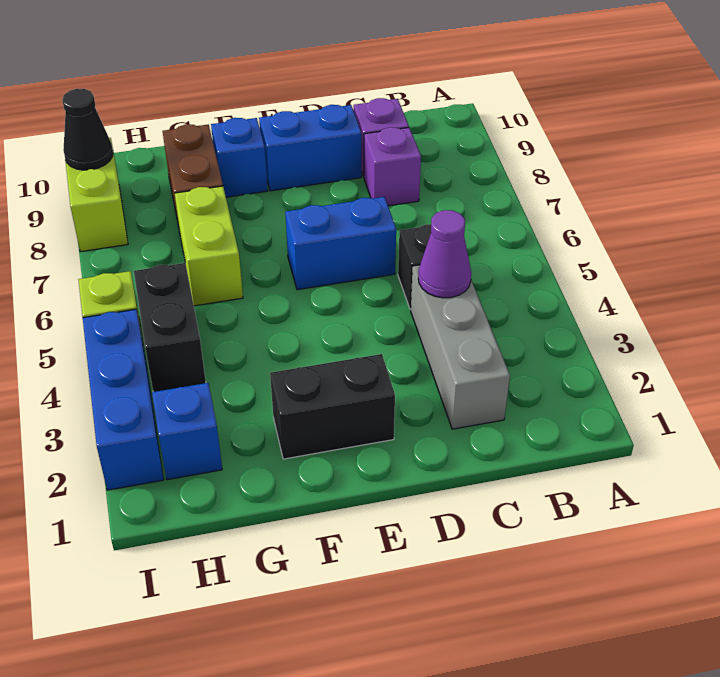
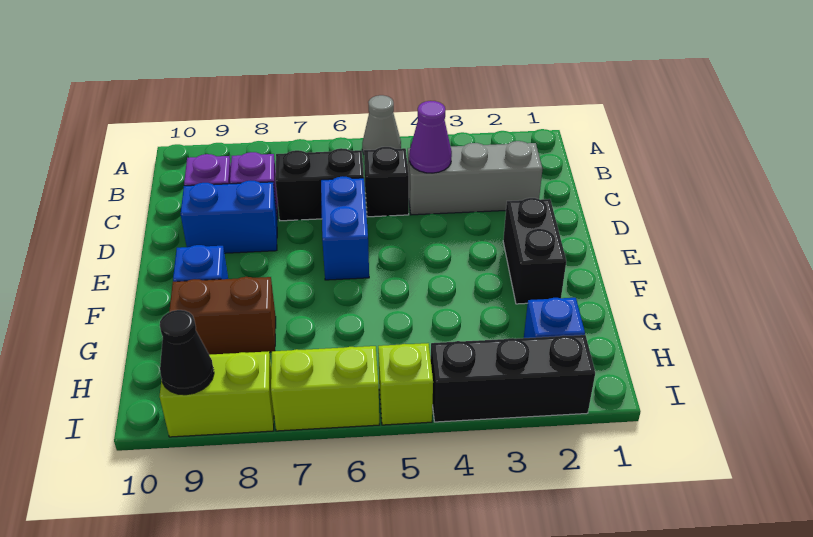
none -> grey cone A5 level 1
blue brick D9:E9 level 1 -> blue brick D8:D9 level 1
lime brick G6:G7 level 1 -> lime brick I6:I7 level 1
black brick H4:H5 level 1 -> black brick C6:C7 level 1
blue brick I2:I4 level 1 -> black brick I2:I4 level 1

